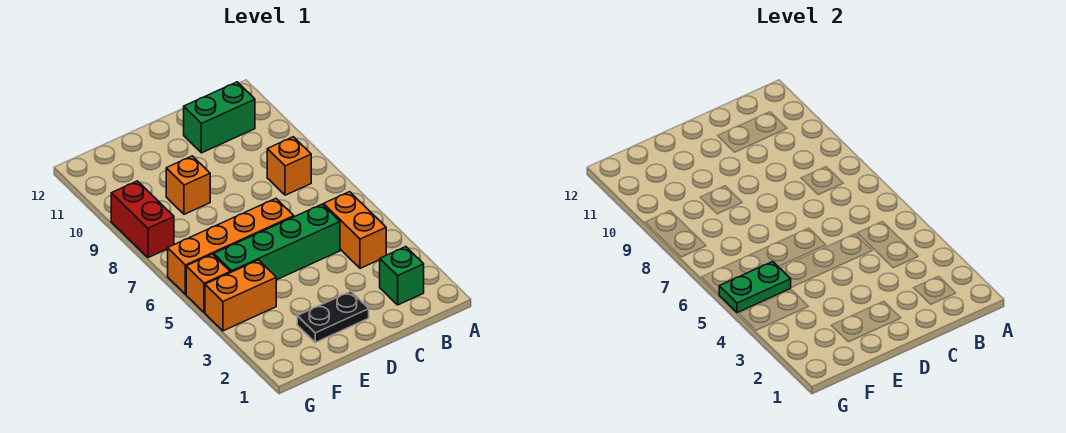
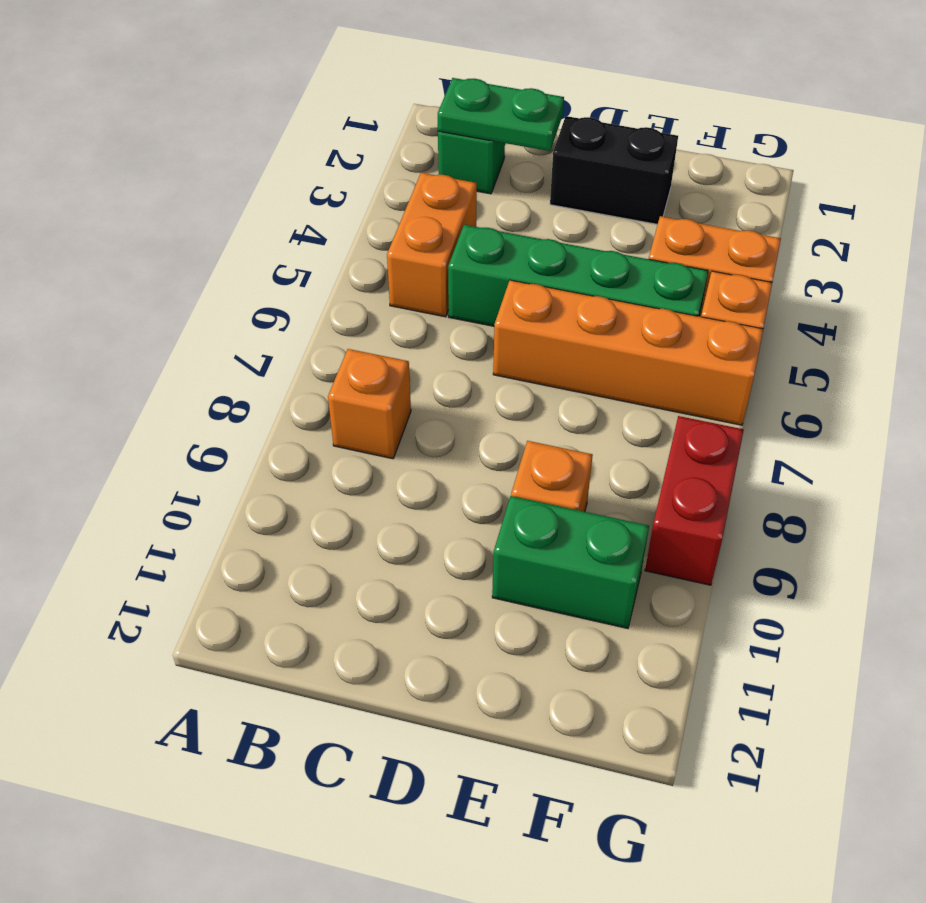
green brick B11:C11 level 1 -> green brick E10:F10 level 1
black plate D2:E2 level 1 -> black brick D2:E2 level 1
green plate F5:G5 level 2 -> green plate B2:C2 level 2

